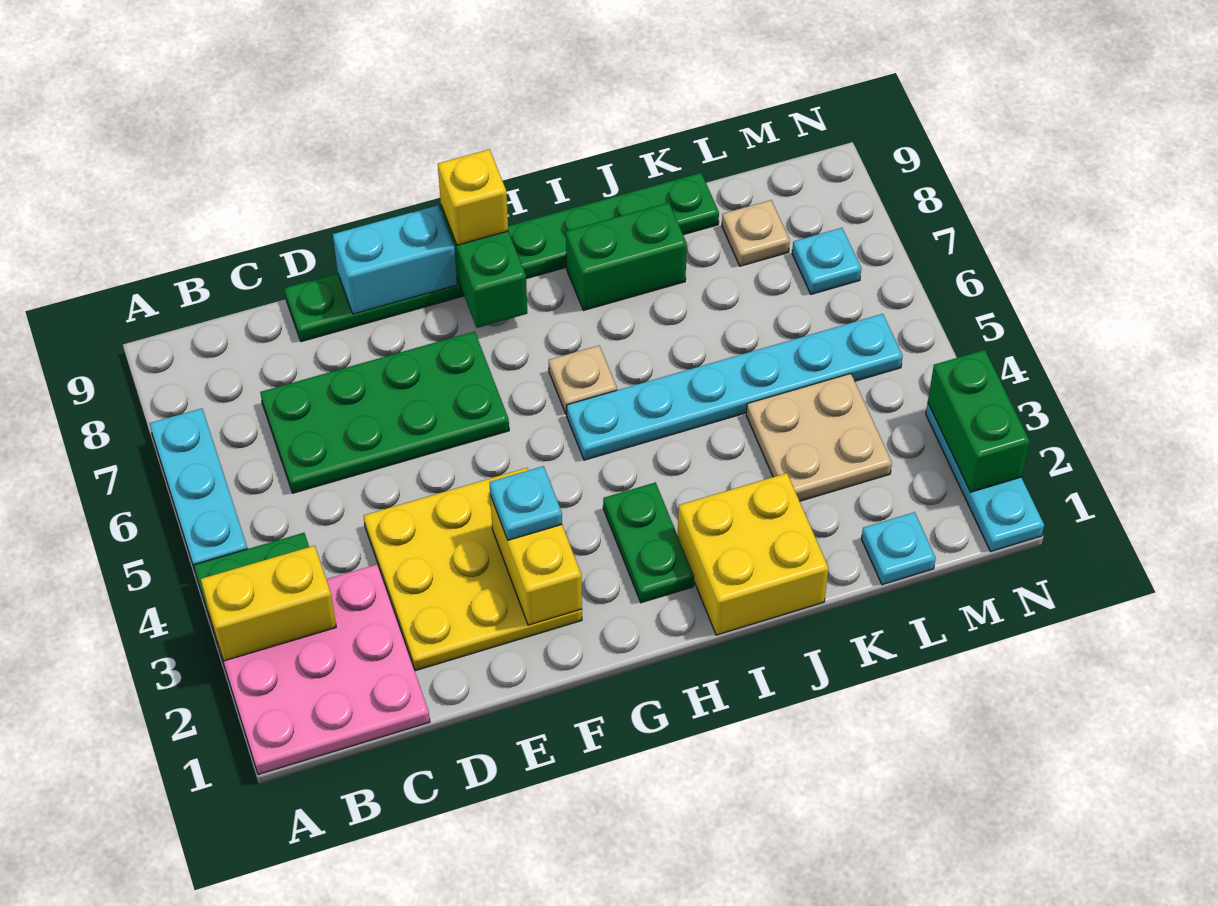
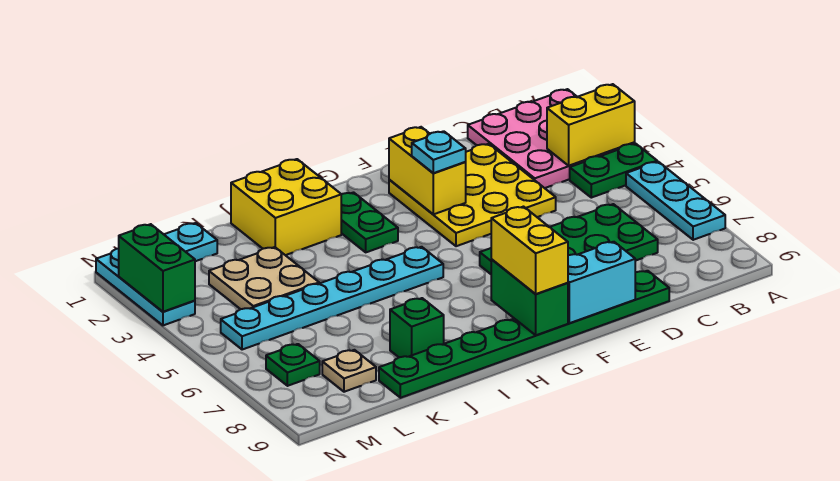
yellow brick G9 level 3 -> yellow brick G8:G9 level 3
tan plate H6 level 1 -> none
green brick I8:J8 level 1 -> green brick J8 level 1
cyan plate M7 level 1 -> green plate M7 level 1

